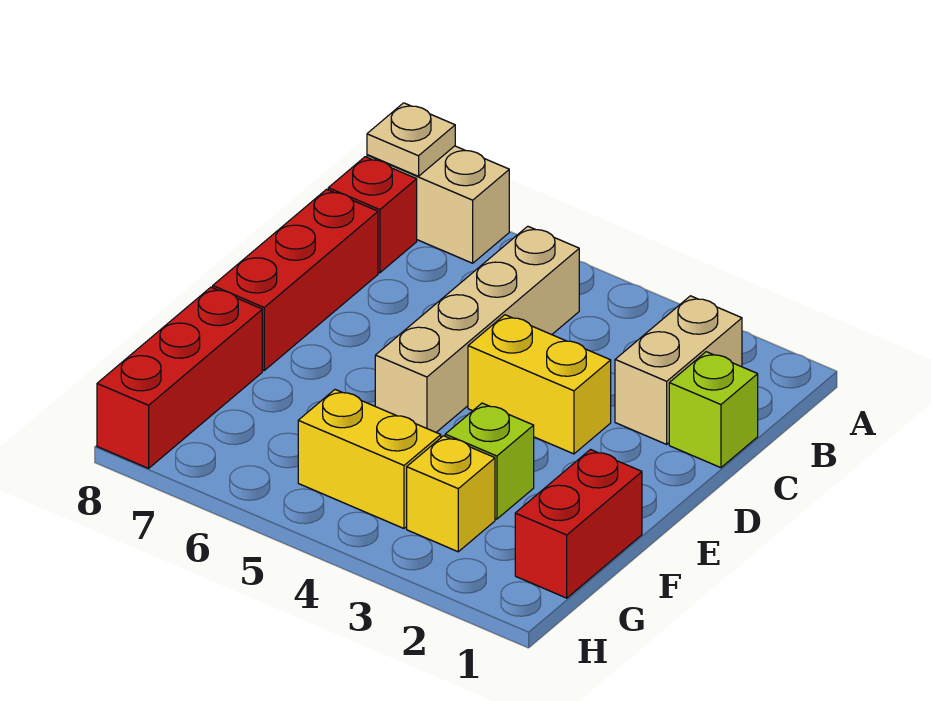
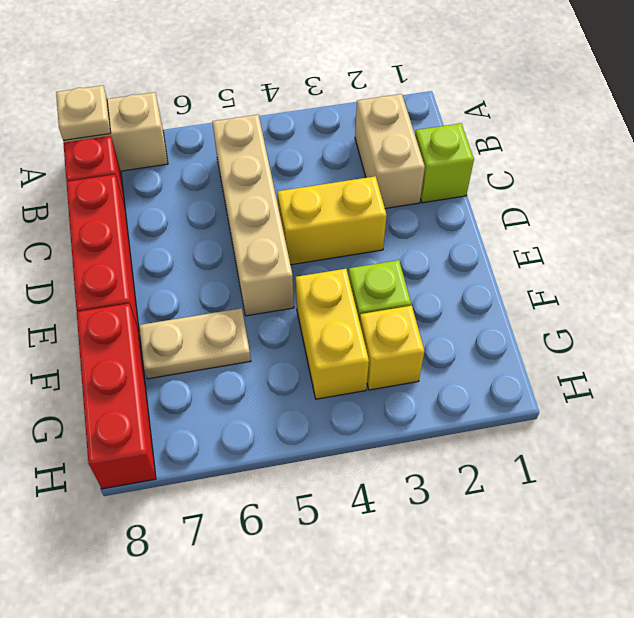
red brick F1:G1 level 1 -> none
none -> tan plate F6:F7 level 1
yellow brick G4:G5 level 1 -> yellow brick F4:G4 level 1

